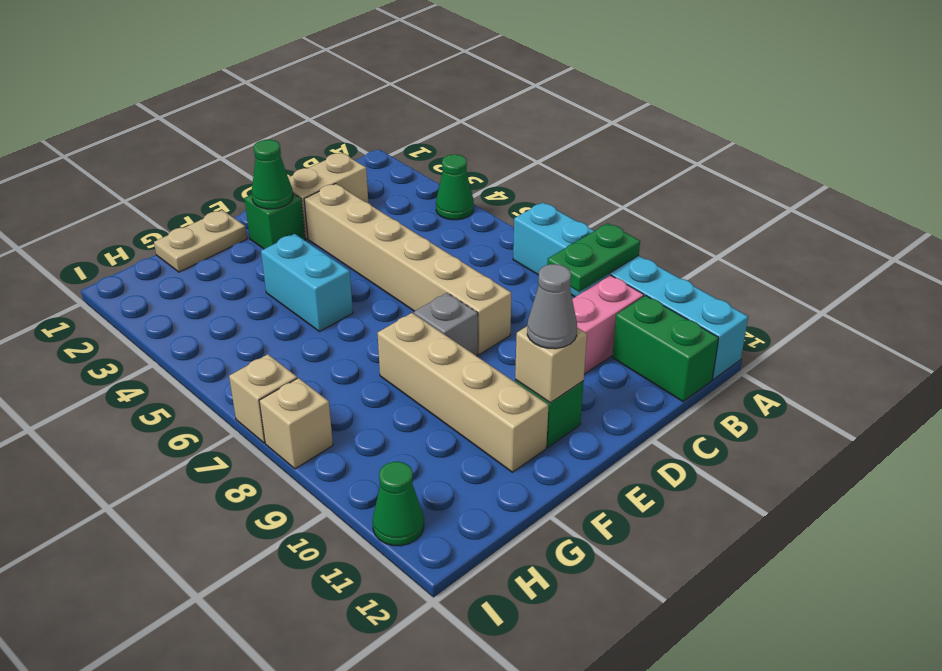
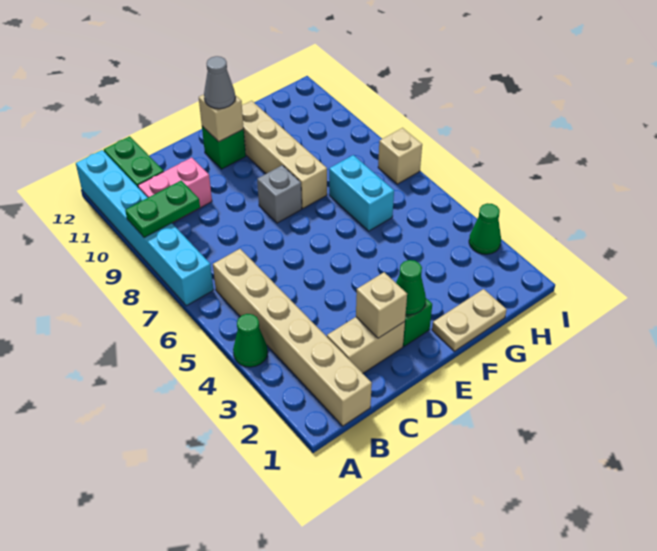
tan brick D3:D8 level 1 -> tan brick B1:B6 level 1
cyan brick F4:F5 level 1 -> cyan brick G6:G7 level 1
tan brick I8 level 1 -> tan brick D2 level 2
green cone I11 level 1 -> green cone I3 level 1

